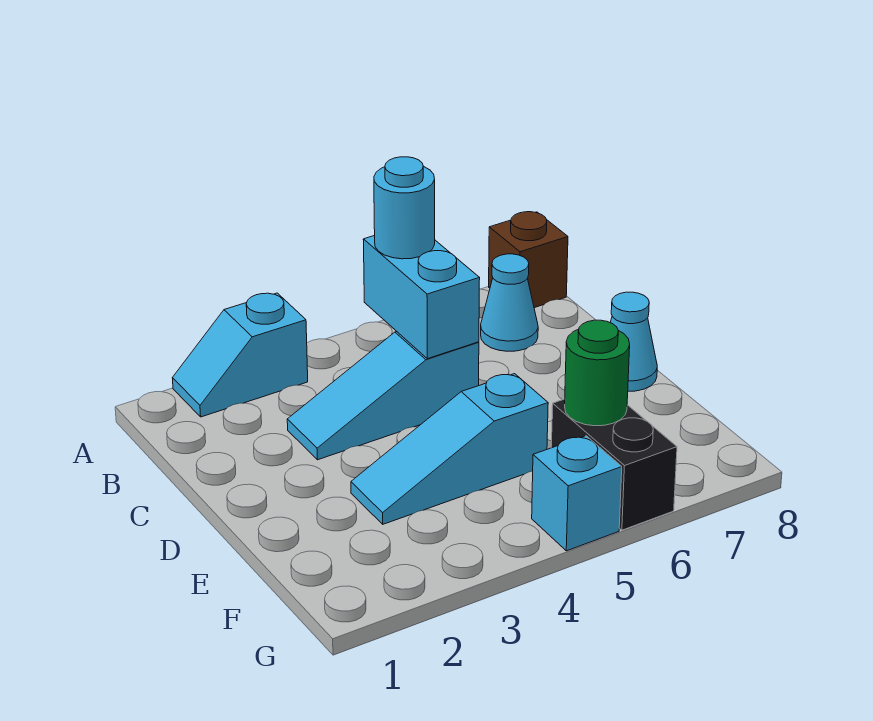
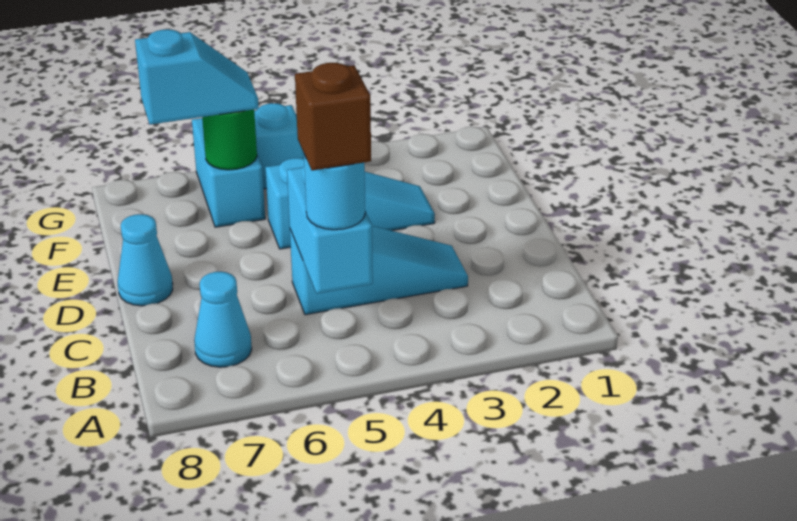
cyan slope A2:A3 level 1 top 3 -> cyan slope F6:F7 level 3 top 7
brown brick A8 level 1 -> brown brick B5 level 4
black brick F6:G6 level 1 -> cyan brick F6:G6 level 1

